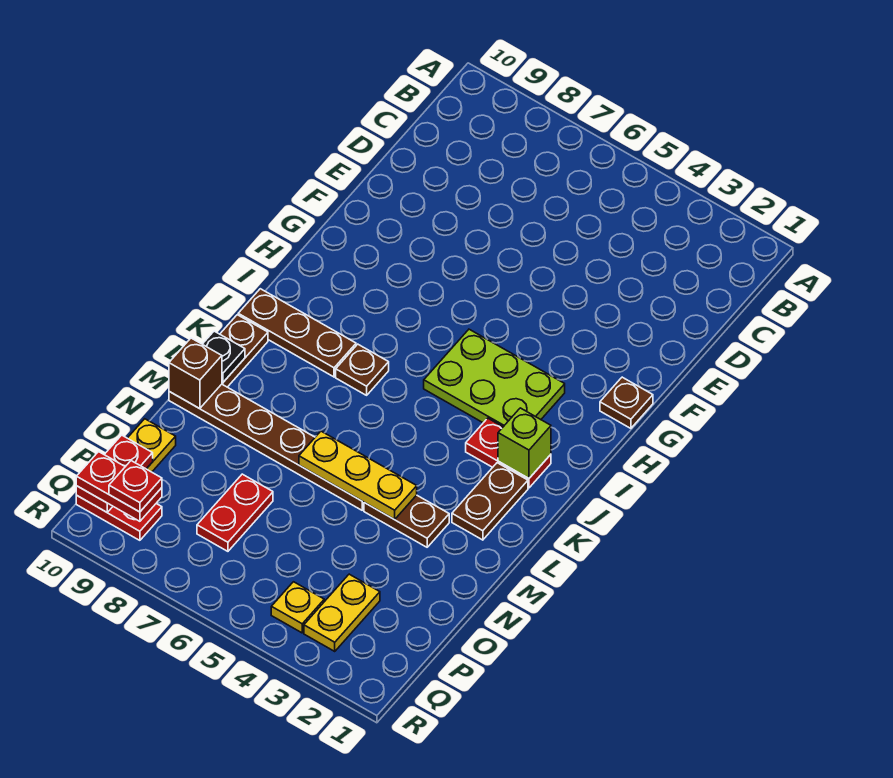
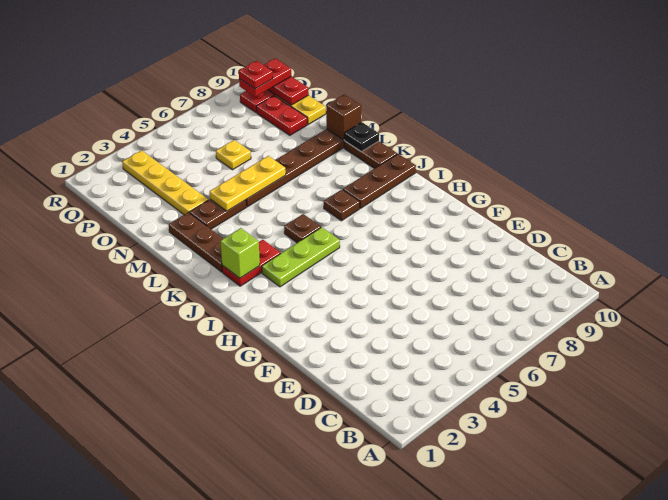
brown plate G1 level 1 -> brown plate J5 level 1
lime plate H3:I5 level 1 -> lime plate I3:I5 level 1
brown plate K2:L2 level 1 -> brown plate K2:M2 level 1
red plate O7:P7 level 1 -> red plate O9:P9 level 1
yellow plate P3:Q3 level 1 -> yellow plate N3:Q3 level 1
yellow plate Q4 level 1 -> yellow plate O6 level 1

